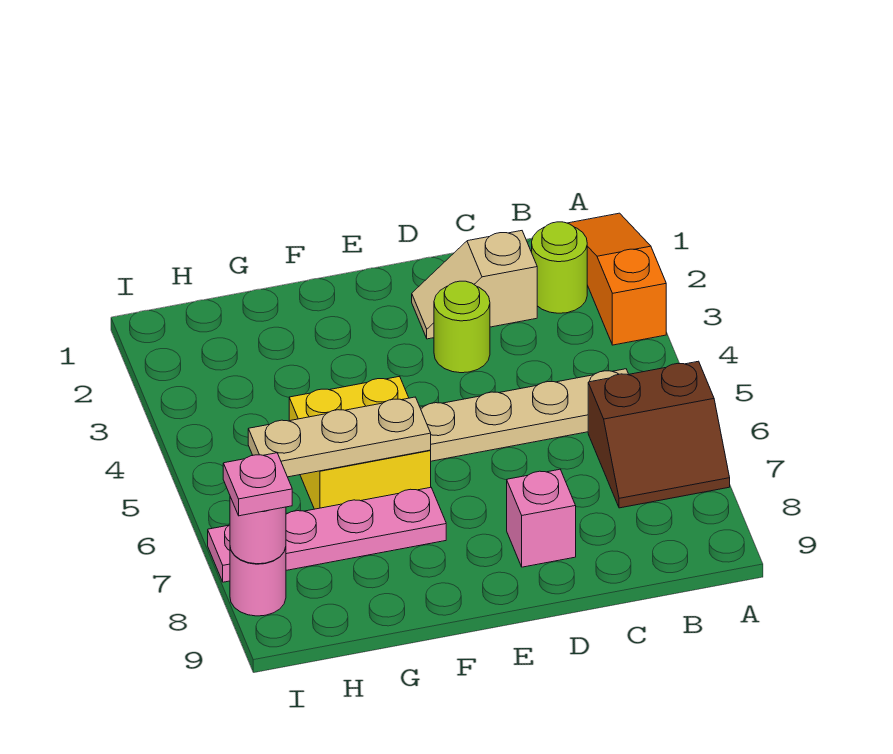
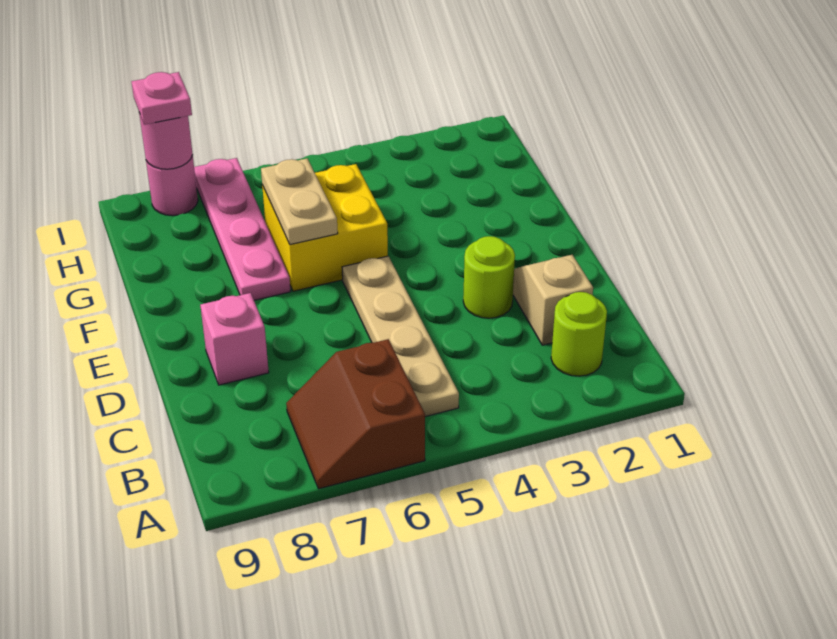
orange slope A1:A3 level 1 top 3 -> none
tan plate F6:H6 level 2 -> tan plate F6:G6 level 2

